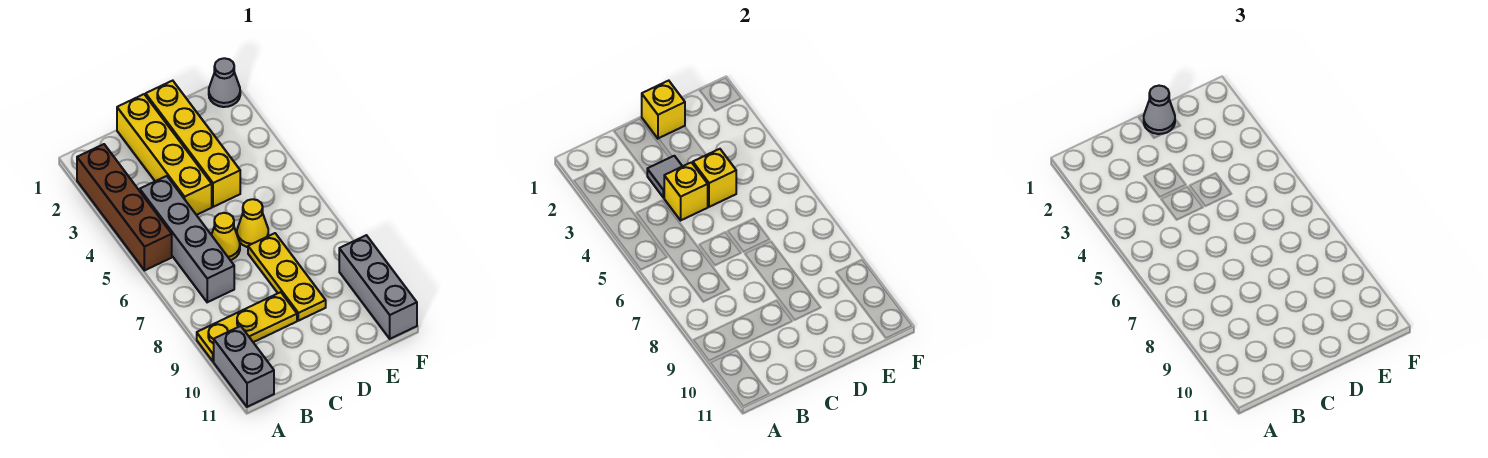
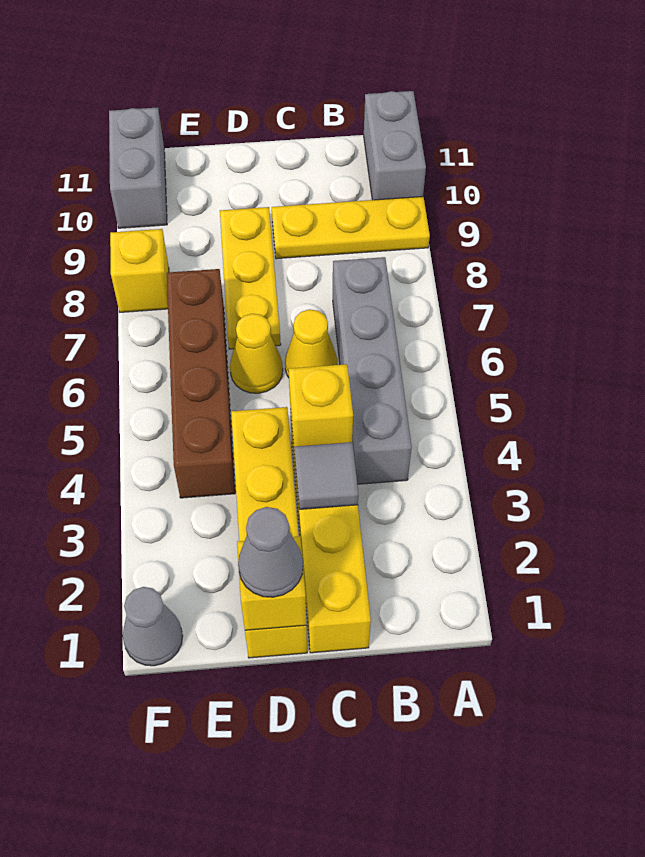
brown brick A2:A5 level 1 -> brown brick E4:E7 level 1
yellow brick D4 level 2 -> yellow brick F8 level 1
grey brick F9:F11 level 1 -> grey brick F10:F11 level 1

